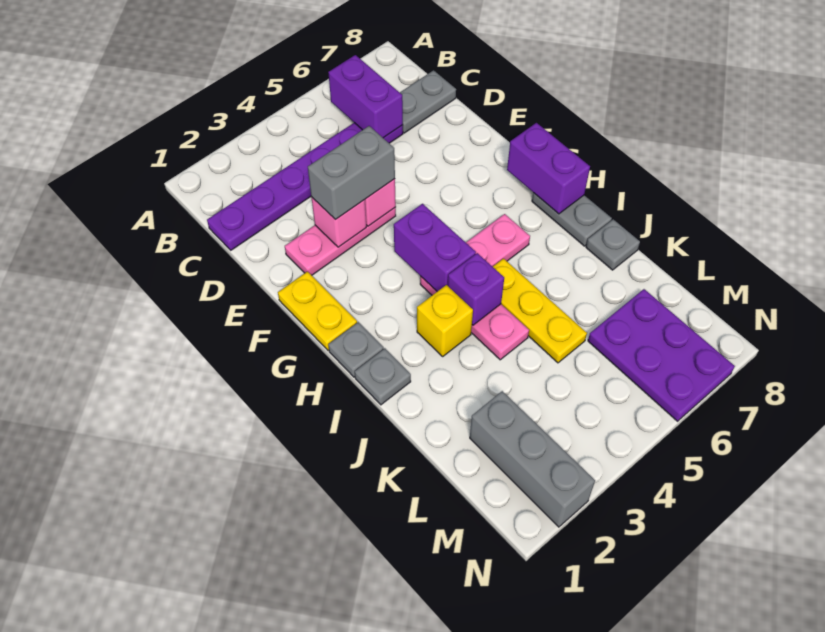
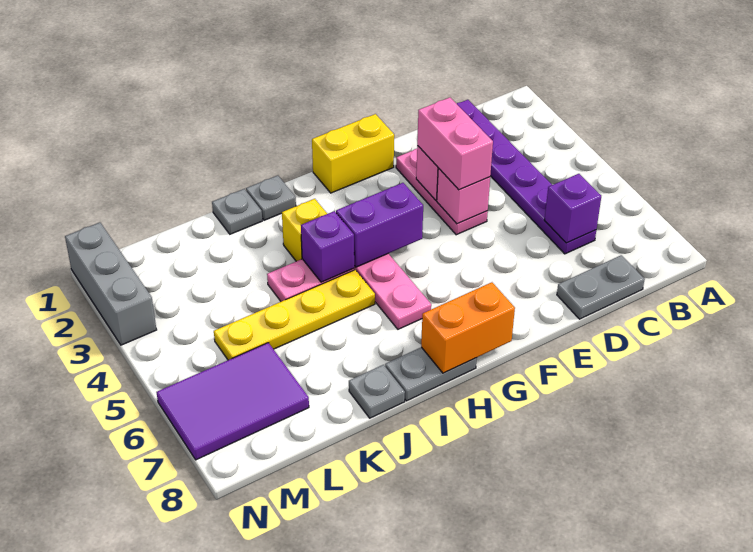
purple brick B6:C6 level 2 -> purple brick C6 level 2
grey plate C7:C8 level 1 -> grey plate C8:D8 level 1
grey brick E3:E4 level 3 -> pink brick E3:E4 level 3
yellow plate F1:G1 level 1 -> yellow brick F1:G1 level 1
purple brick G8:H8 level 2 -> orange brick G8:H8 level 2
grey plate H1 level 1 -> grey plate J1 level 1
yellow plate I5:K5 level 1 -> yellow plate I5:L5 level 1
grey brick L2:N2 level 1 -> grey brick N1:N3 level 1
purple plate L6:N7 level 1 -> purple tile L6:N7 level 1

